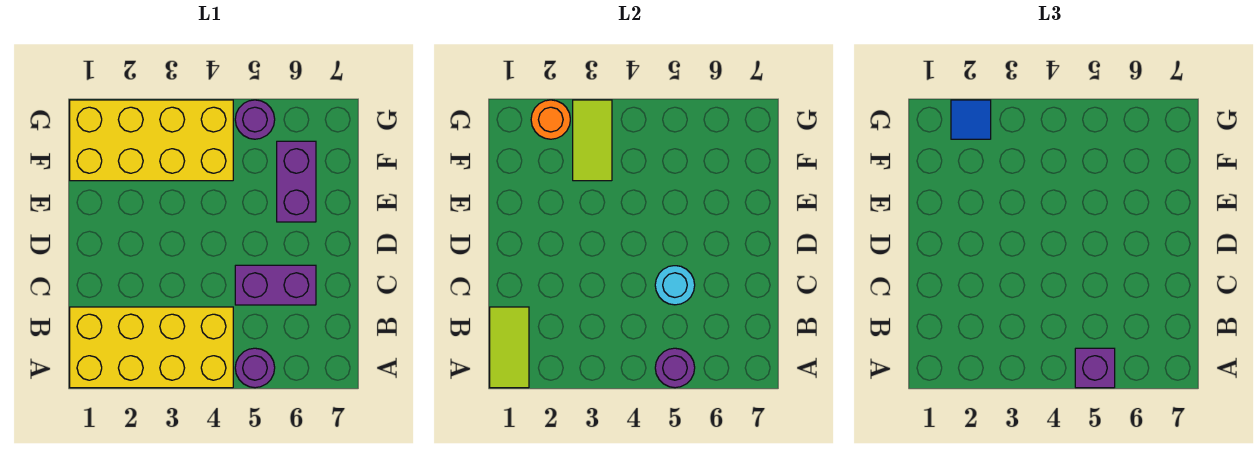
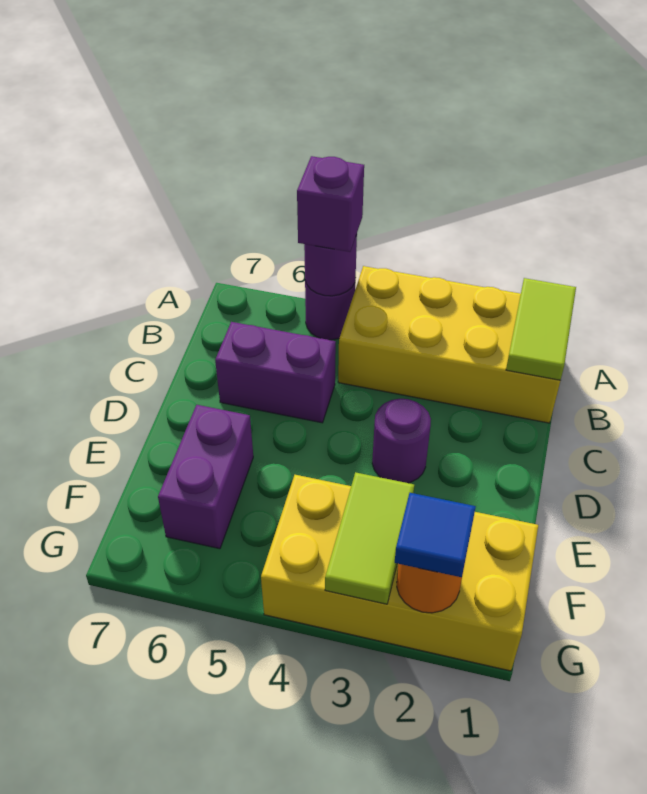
cyan round brick C5 level 2 -> none
purple round brick G5 level 1 -> purple round brick D3 level 1

